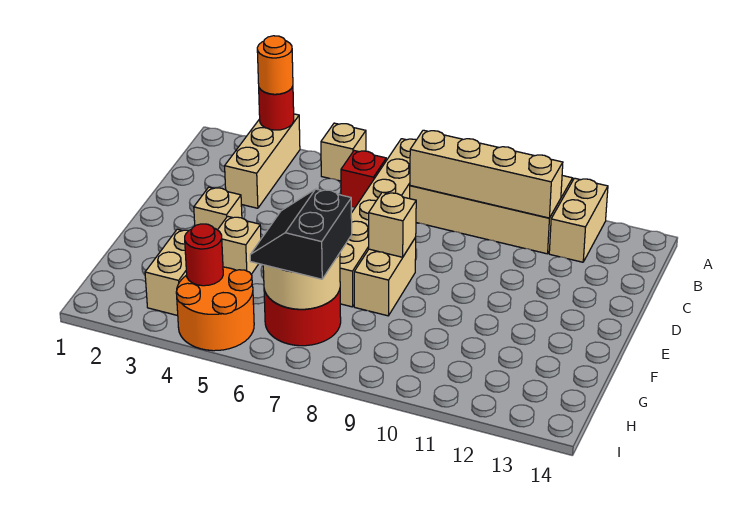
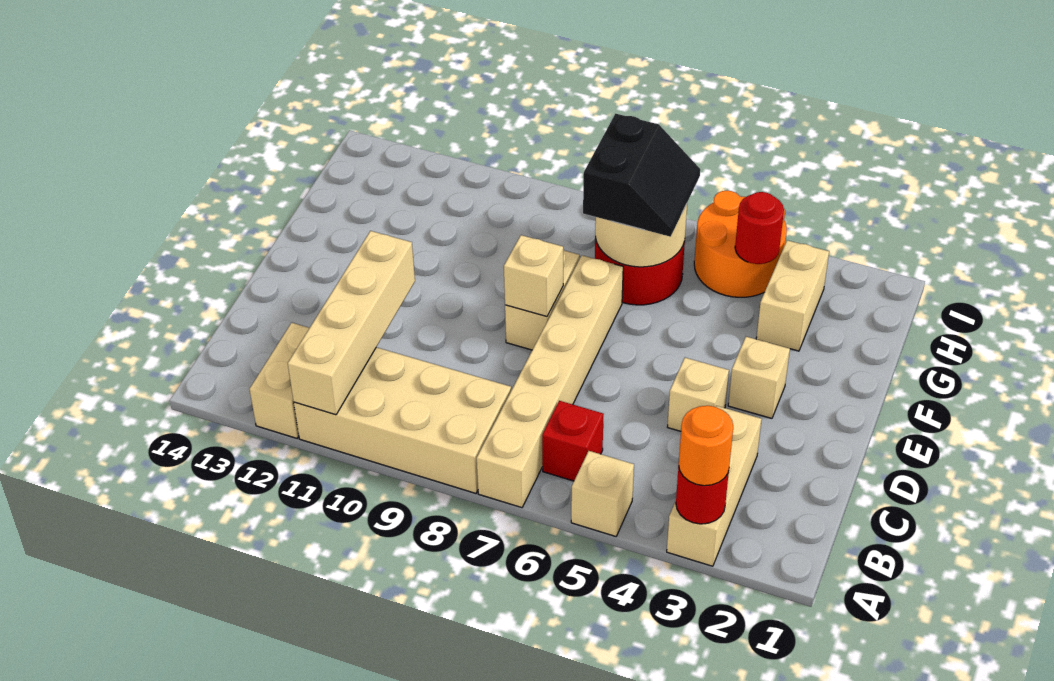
tan brick B8:B11 level 2 -> tan brick A11:D11 level 2
tan brick F4 level 1 -> tan brick D4 level 1

